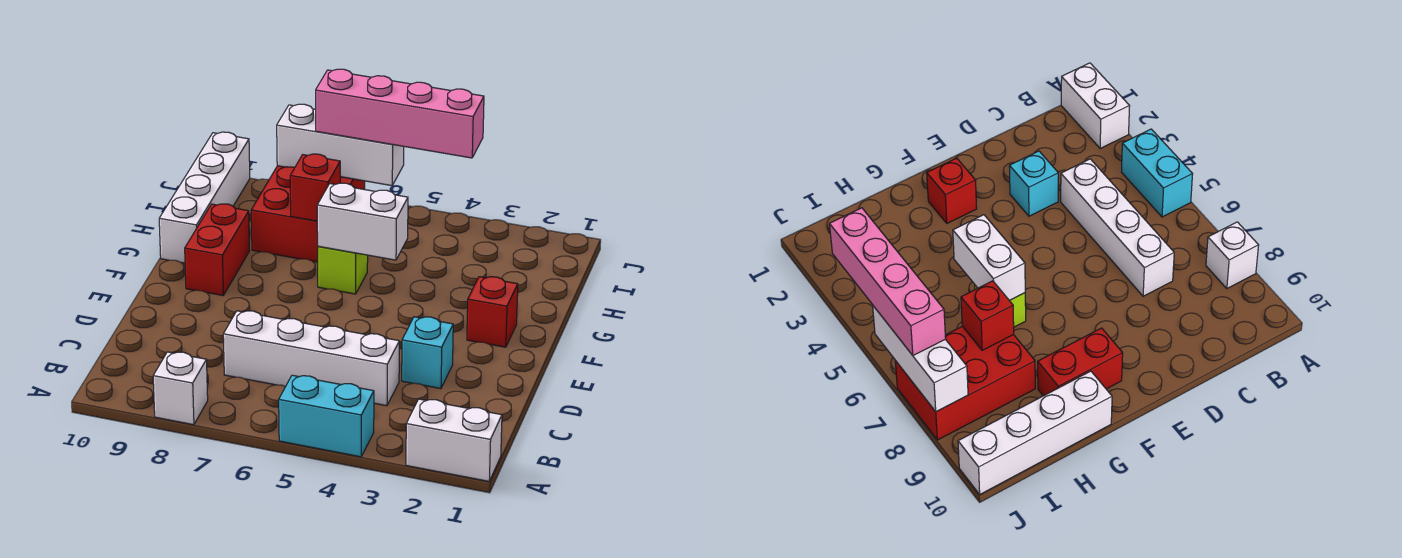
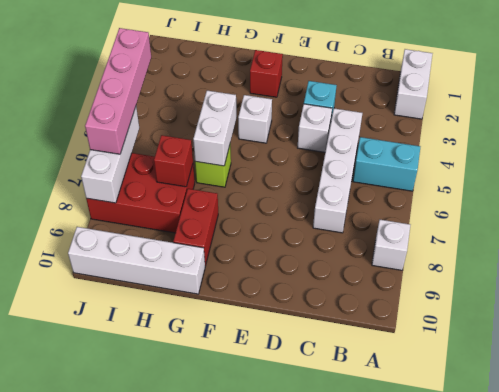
cyan brick A4:A5 level 1 -> cyan brick A5:B5 level 1
none -> white brick D4 level 1
none -> white brick F4 level 1
red brick F9:G9 level 1 -> red brick G8:G9 level 1

